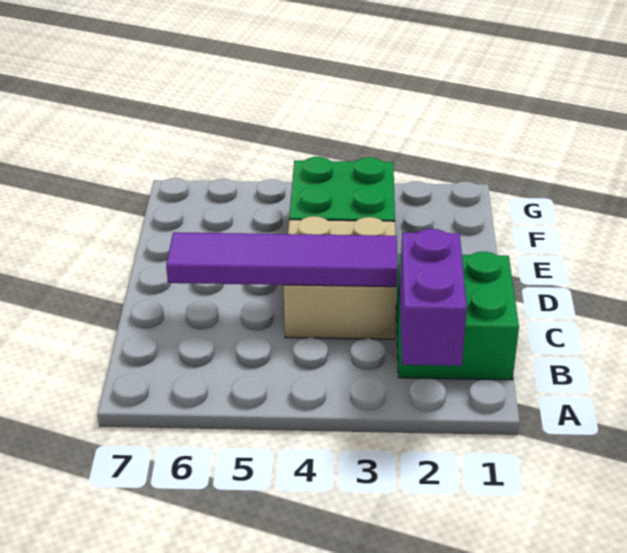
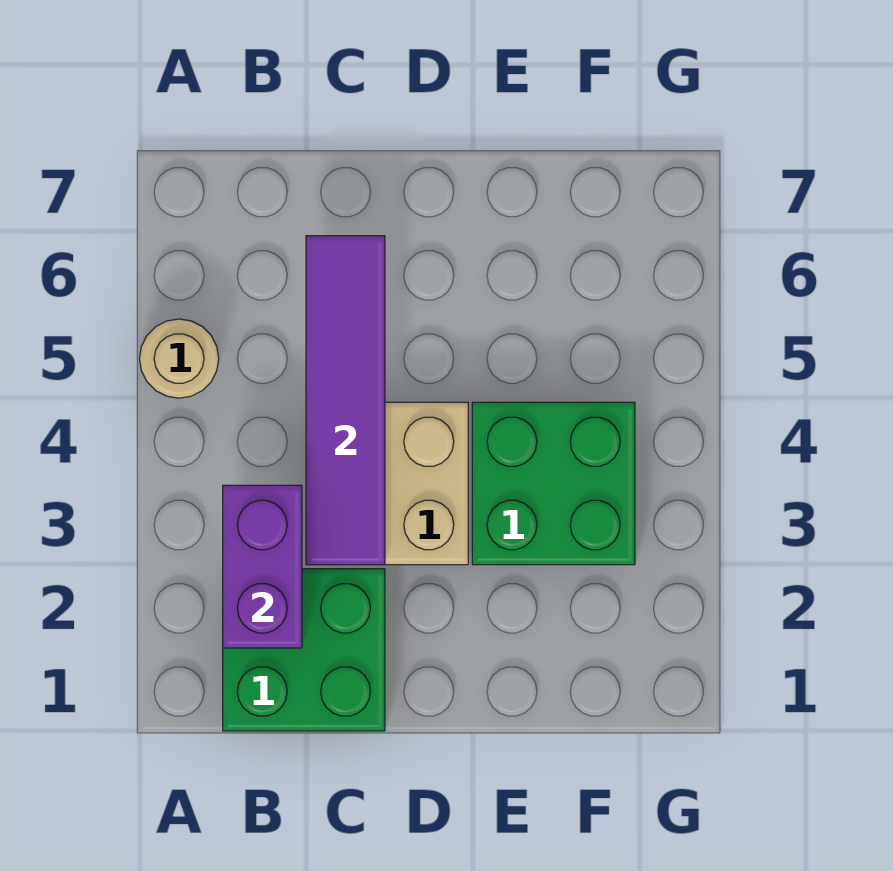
purple brick A2:B2 level 2 -> purple brick B2:B3 level 2
none -> tan round brick A5 level 1

